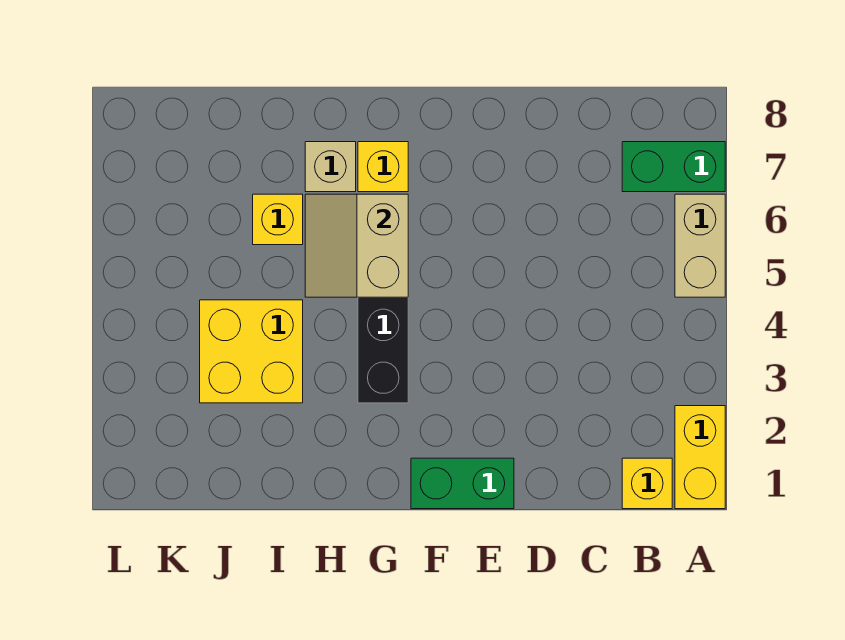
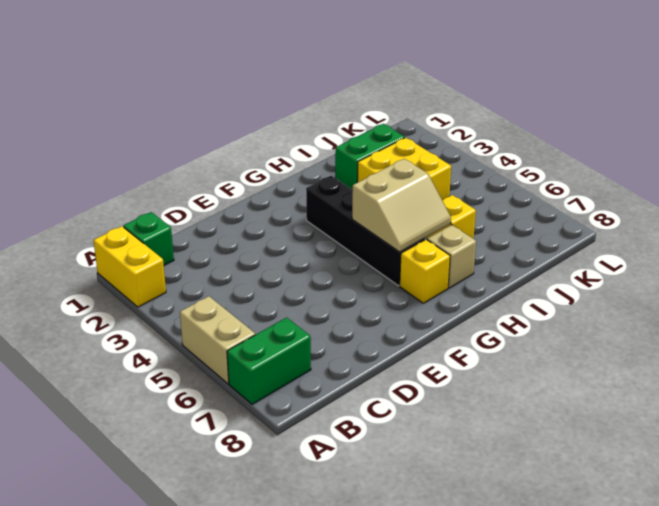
yellow brick B1 level 1 -> green brick B1 level 1
green brick E1:F1 level 1 -> green brick I2:J2 level 1
tan slope G5:H6 level 2 top G -> tan slope G5:H6 level 2 top 5

